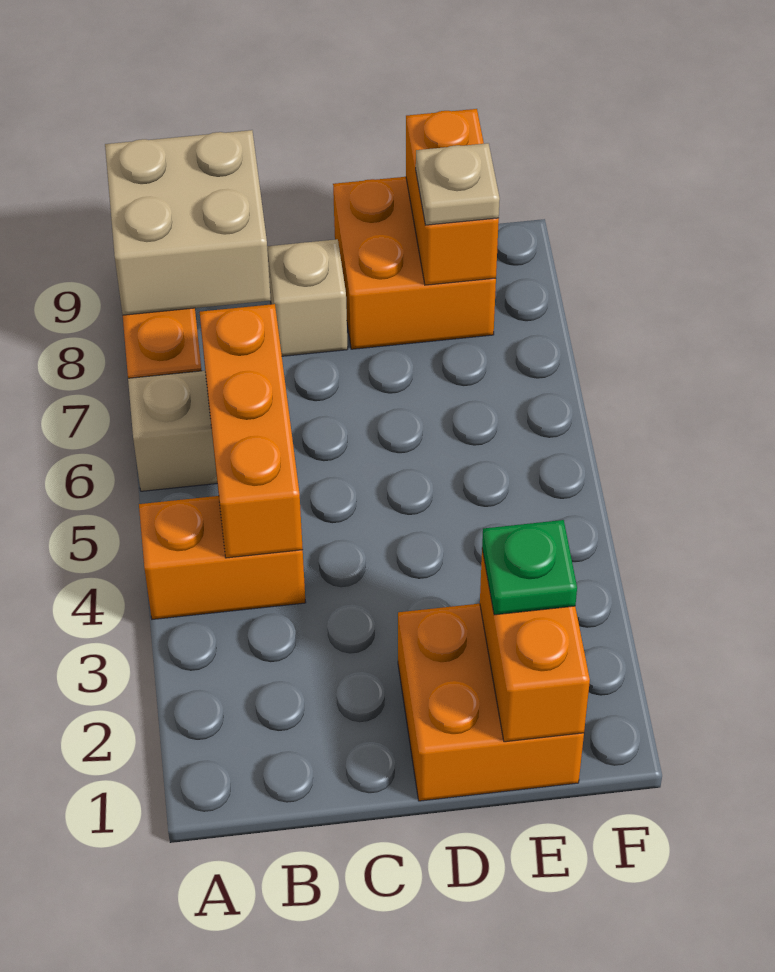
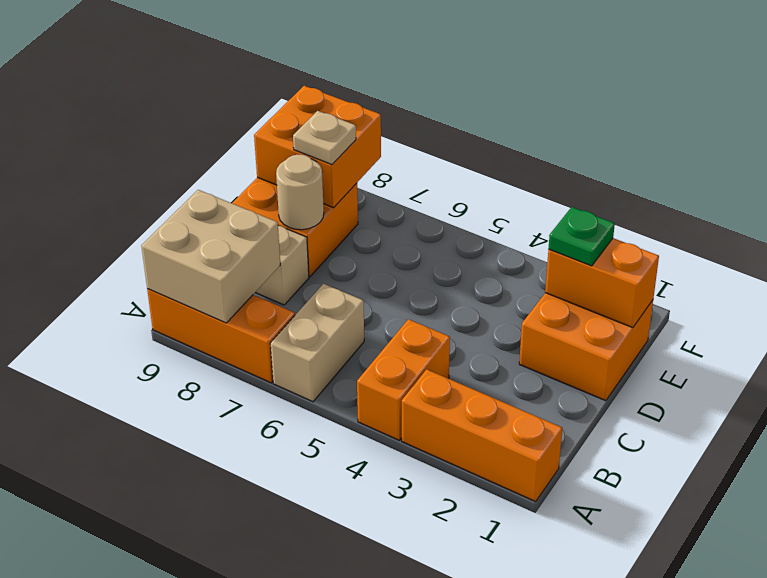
orange brick B4:B6 level 2 -> orange brick A1:A3 level 1
none -> tan round brick D8 level 2
orange brick E8:E9 level 2 -> orange brick E8:F9 level 2

